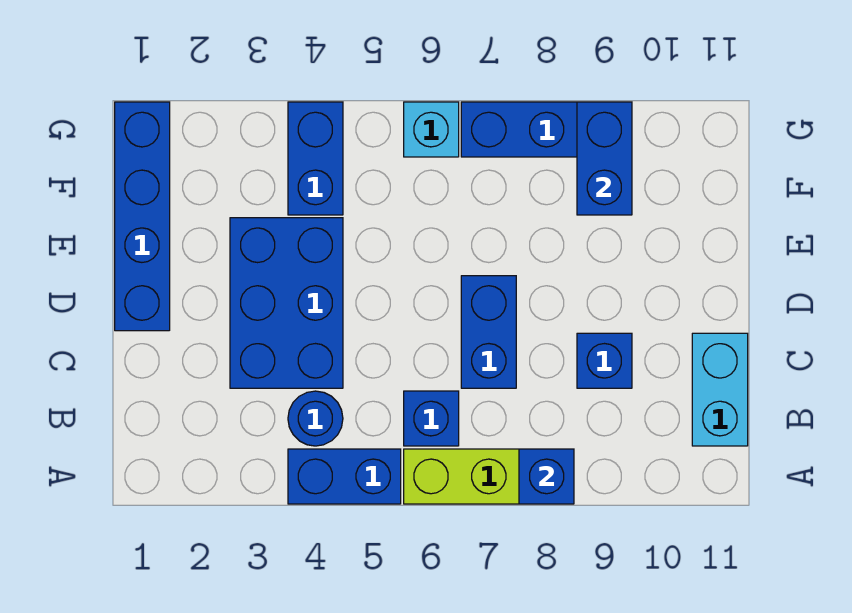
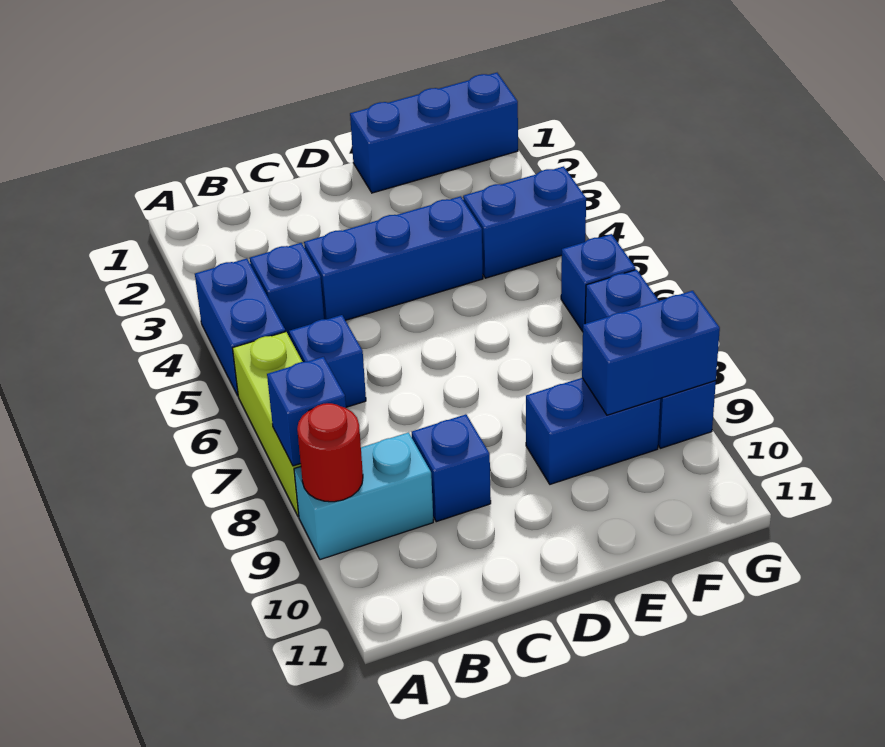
none -> red round brick A9 level 2
blue round brick B4 level 1 -> blue brick B4 level 1
cyan brick B11:C11 level 1 -> cyan brick A9:B9 level 1
blue brick C3:E4 level 1 -> blue brick C4:E4 level 1
blue brick C7:D7 level 1 -> blue brick E9:F9 level 1
blue brick D1:G1 level 1 -> blue brick E1:G1 level 1
cyan brick G6 level 1 -> blue brick G6 level 1

